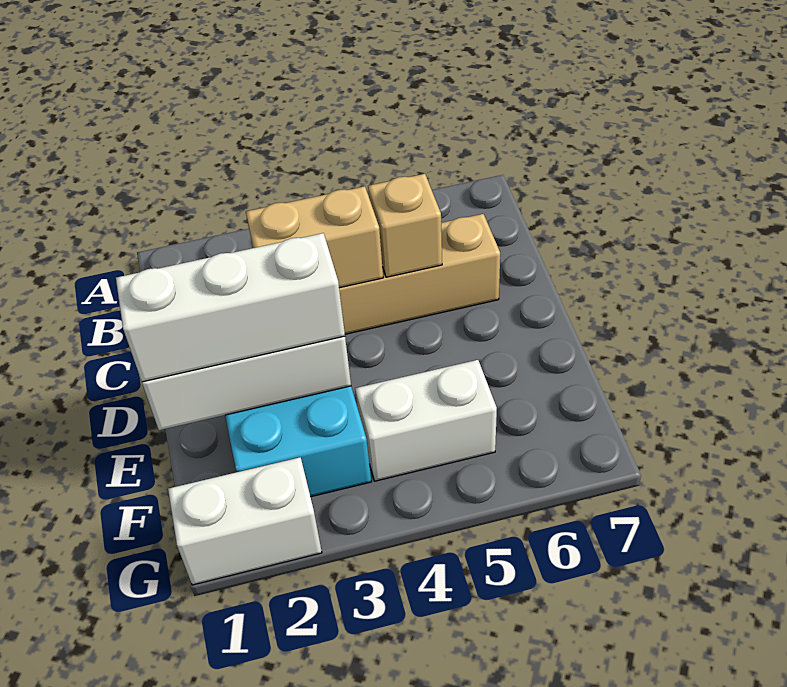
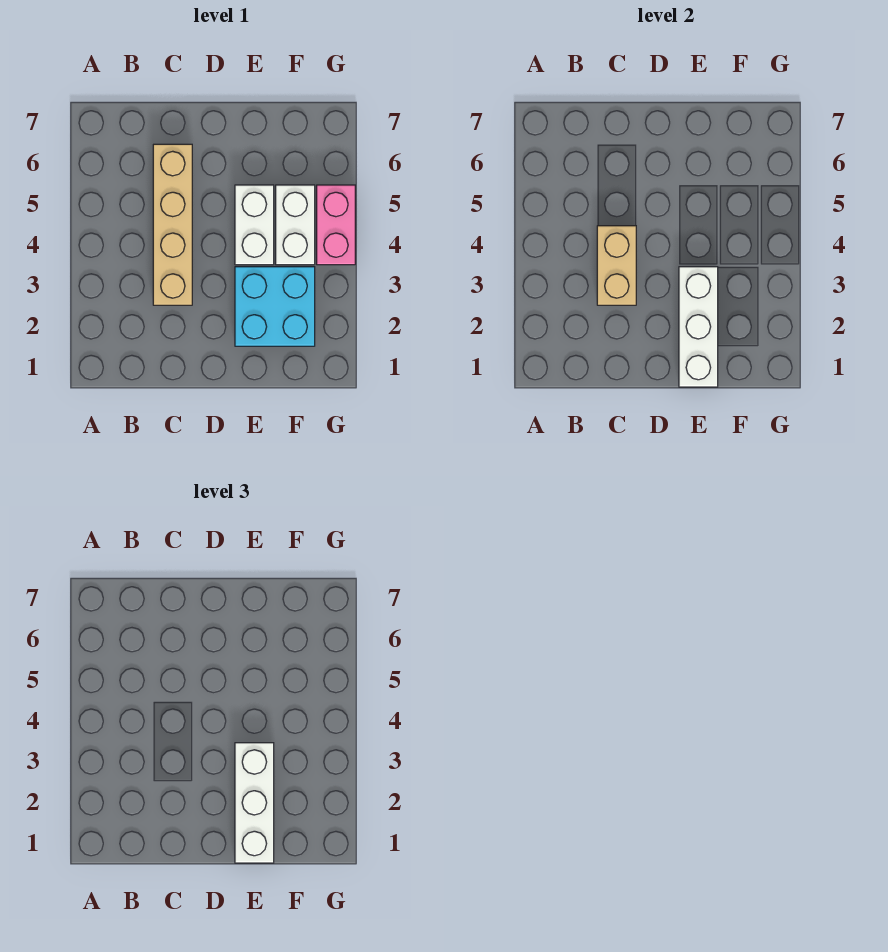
tan brick C5 level 2 -> none
white brick G1:G2 level 1 -> white brick E4:E5 level 1
none -> pink brick G4:G5 level 1

